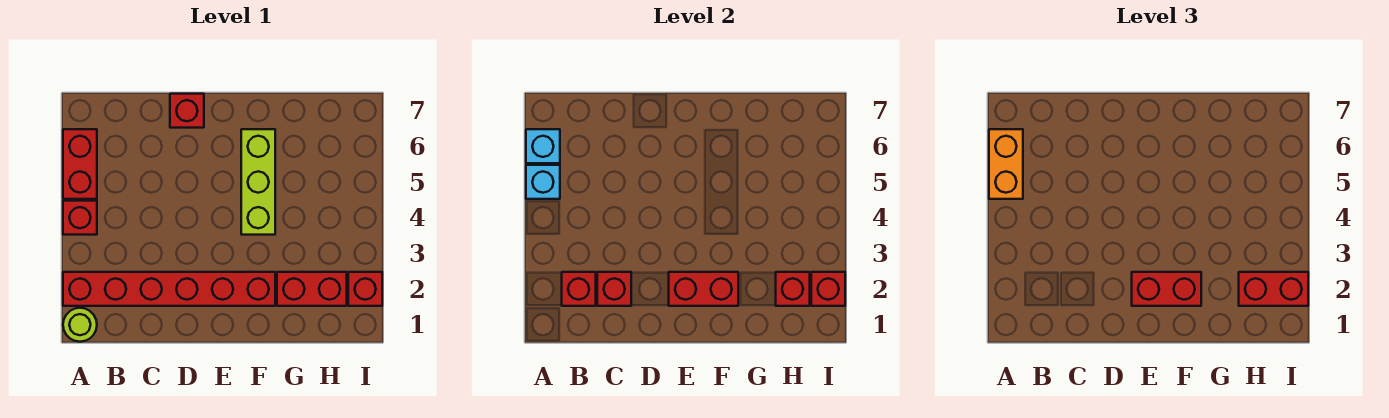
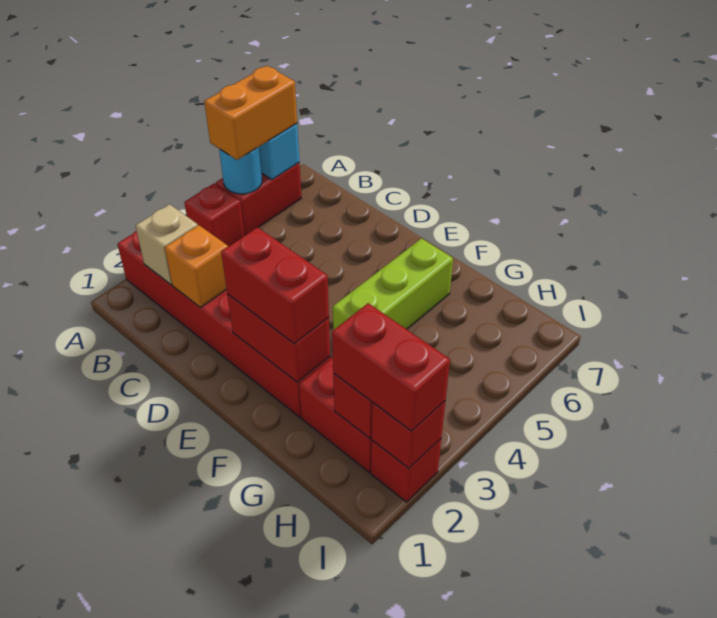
lime round brick A1 level 1 -> none
cyan brick A5 level 2 -> cyan round brick A5 level 2
red brick B2 level 2 -> tan brick B2 level 2
red brick C2 level 2 -> orange brick C2 level 2
red brick D7 level 1 -> none

